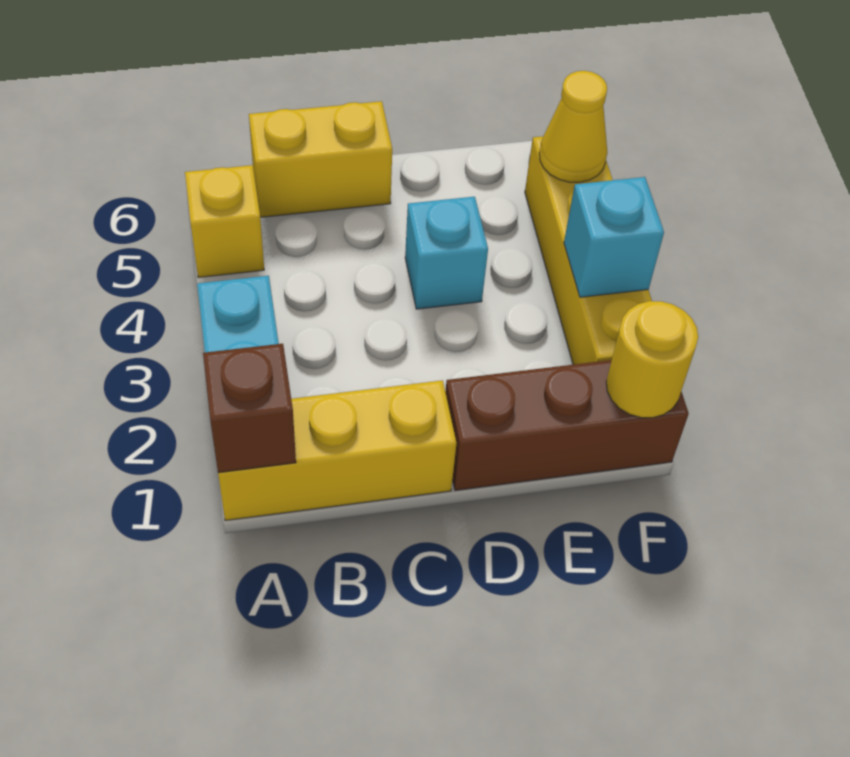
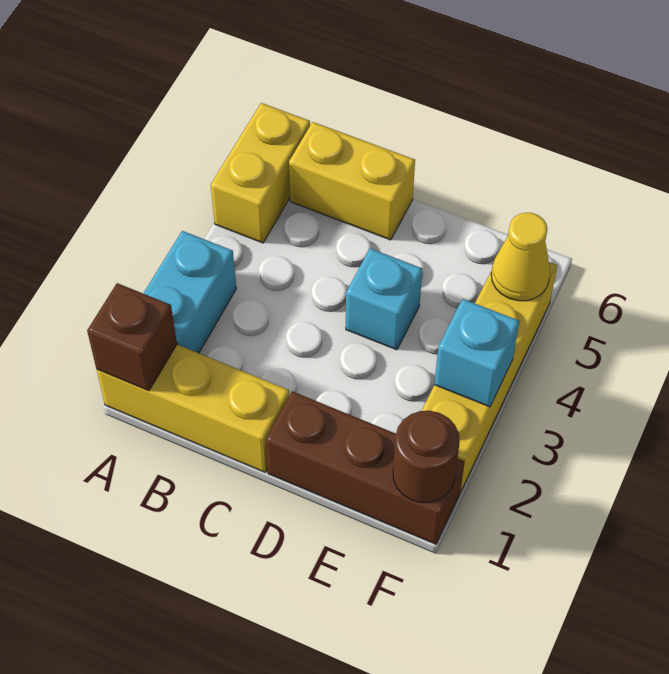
yellow brick A5 level 1 -> yellow brick A5:A6 level 1
yellow round brick F1 level 2 -> brown round brick F1 level 2

